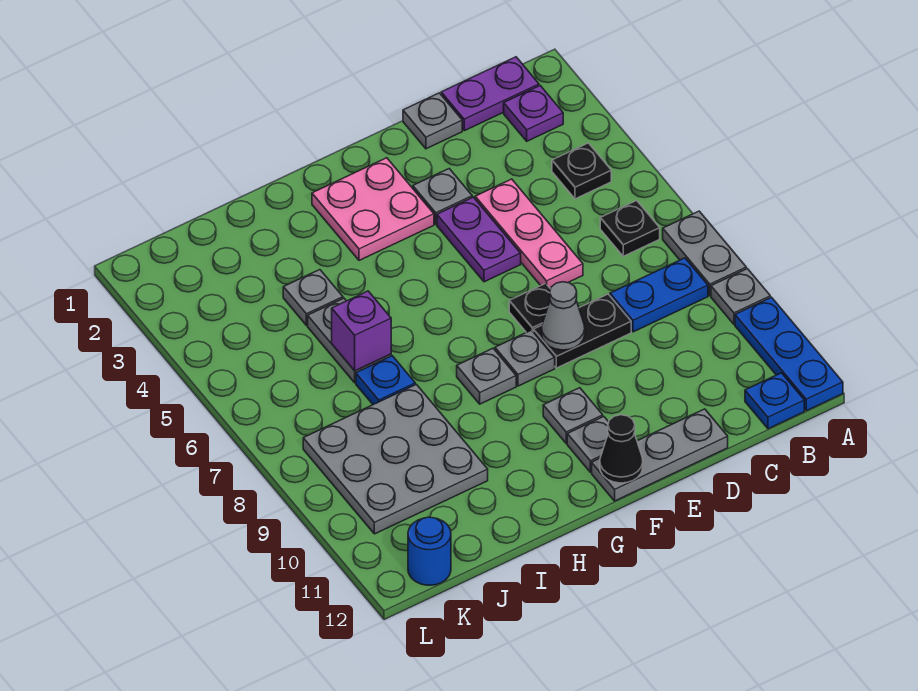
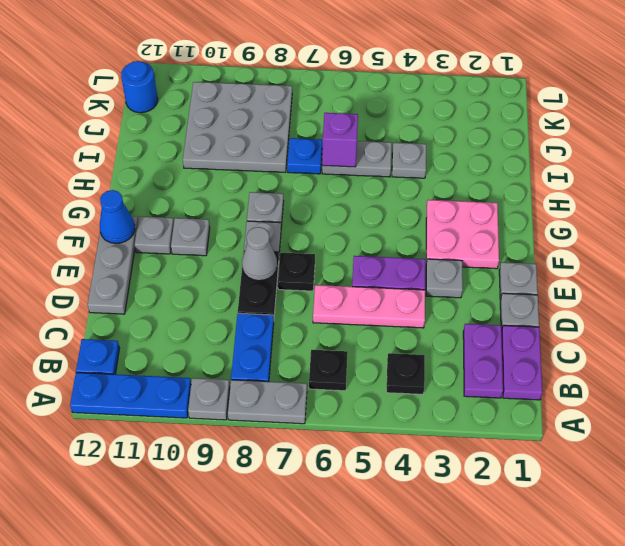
purple plate B2 level 1 -> purple plate B2:C2 level 1
none -> grey plate E1 level 1
black cone F12 level 2 -> blue cone F12 level 2

